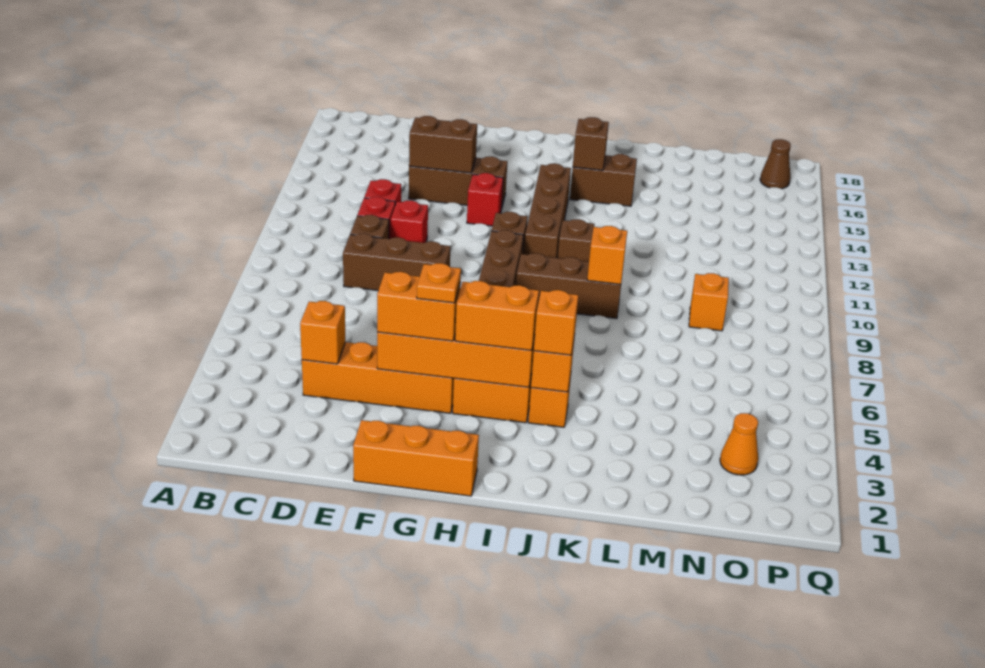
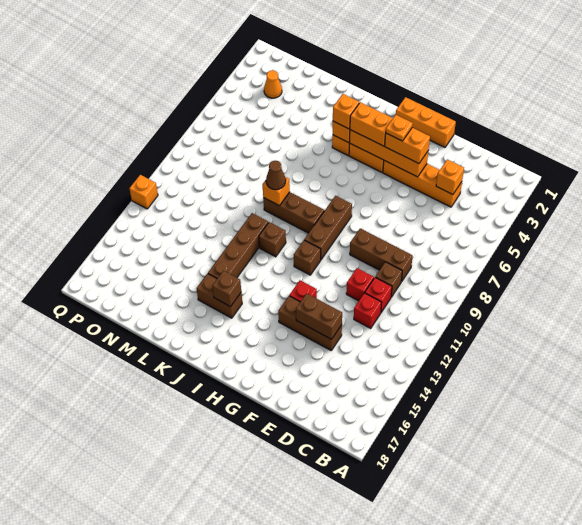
brown brick I11:I14 level 1 -> brown brick K11:K14 level 1
orange brick N9 level 1 -> orange brick Q12 level 1
brown cone P17 level 1 -> brown cone K9 level 3

